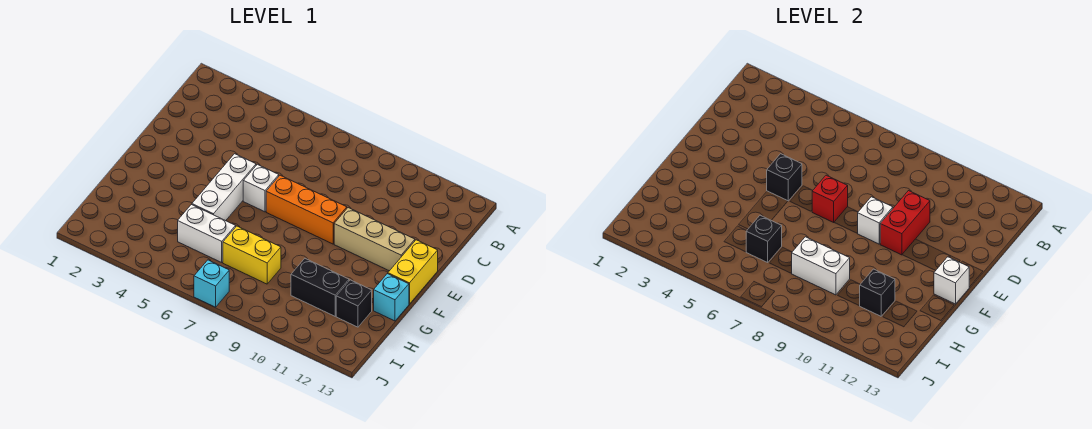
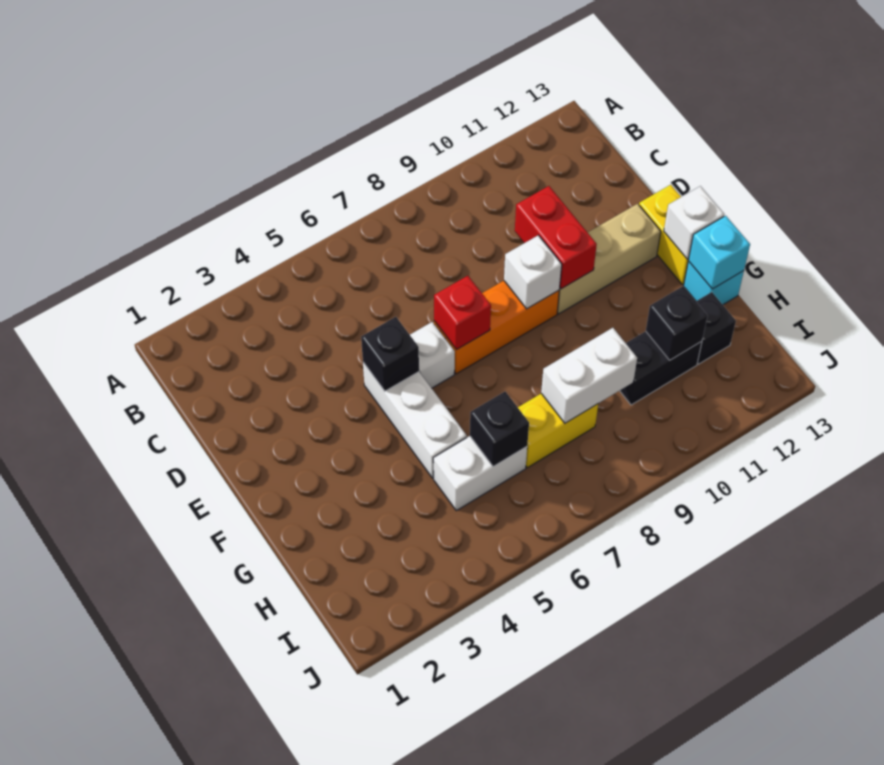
cyan brick J7 level 1 -> cyan brick G13 level 2

